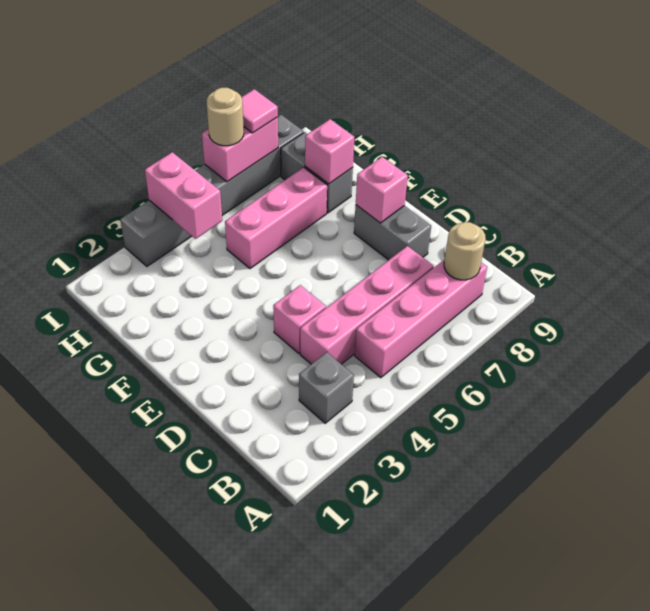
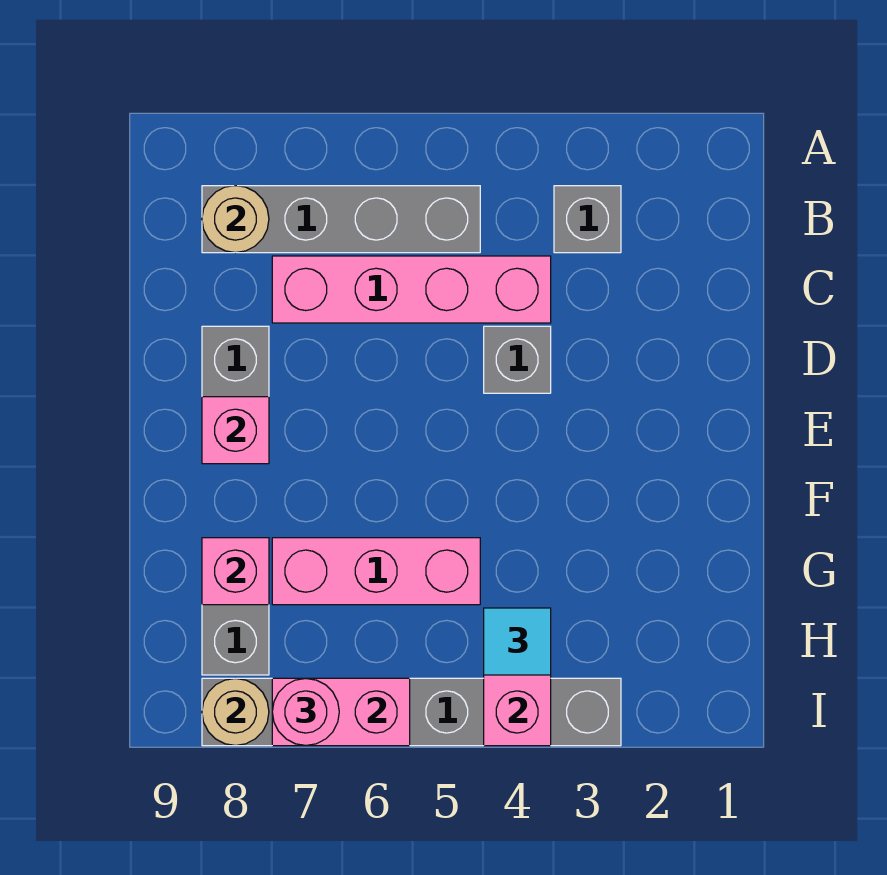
pink brick B5:B8 level 1 -> grey brick B5:B8 level 1
pink brick D4 level 1 -> grey brick D4 level 1
none -> cyan tile H4 level 3
tan round brick I6 level 3 -> tan round brick I8 level 2
pink tile I7 level 3 -> pink round brick I7 level 3

